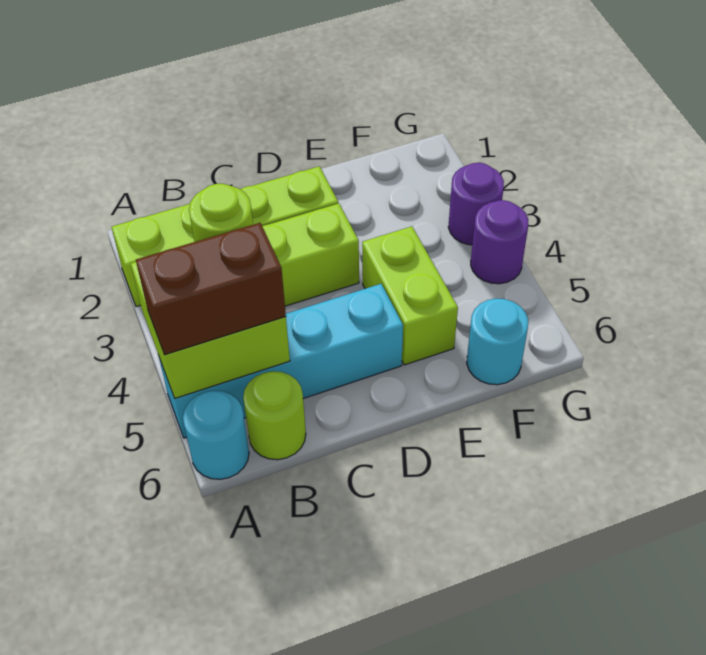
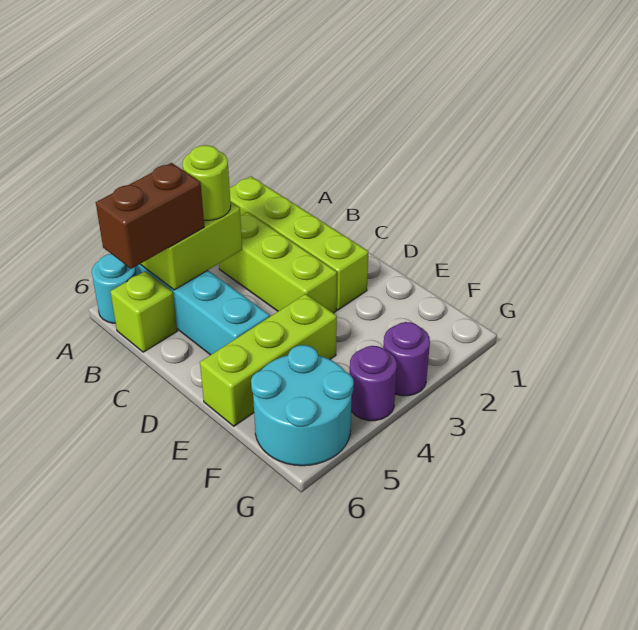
brown brick A5:B5 level 3 -> brown brick B5:B6 level 3
lime round brick B6 level 1 -> lime brick B6 level 1
lime brick E4:E5 level 1 -> lime brick E4:E6 level 1
cyan round brick F6 level 1 -> cyan round brick F5:G6 level 1

